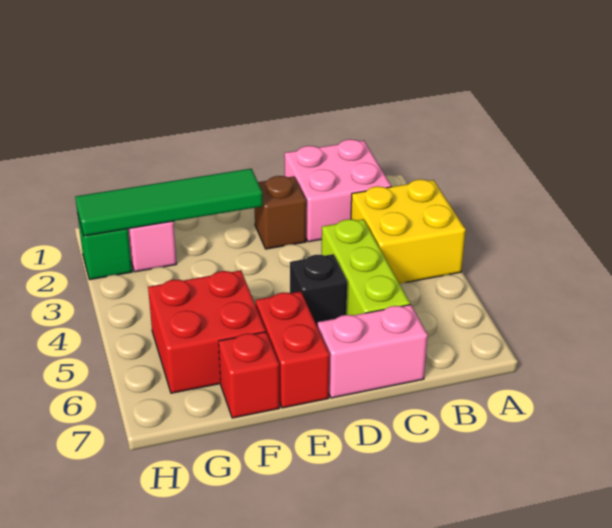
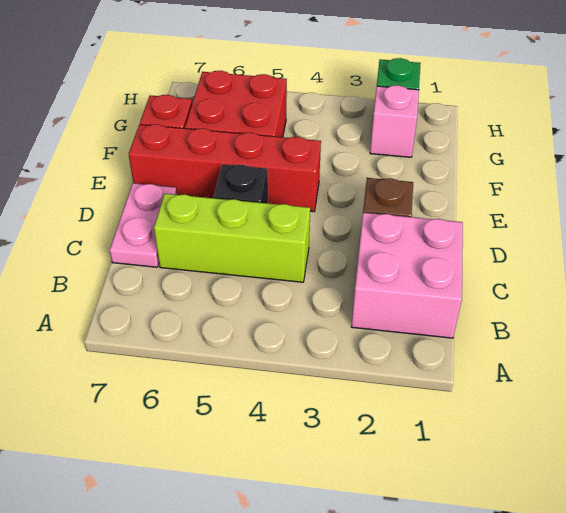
yellow brick A3:B4 level 1 -> none
pink brick C7:D7 level 1 -> pink plate C7:D7 level 1
green tile E2:H2 level 2 -> none
red brick E6:E7 level 1 -> red brick E4:E7 level 1

